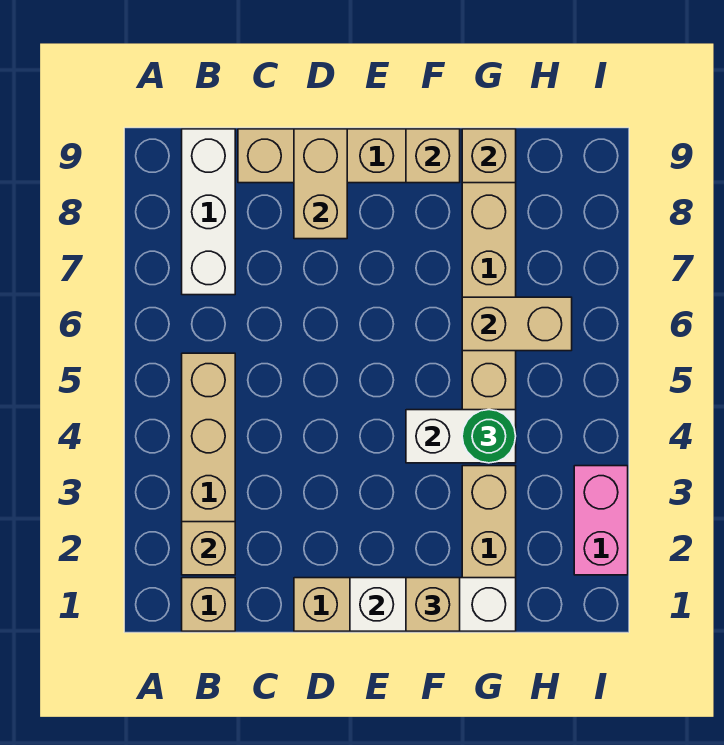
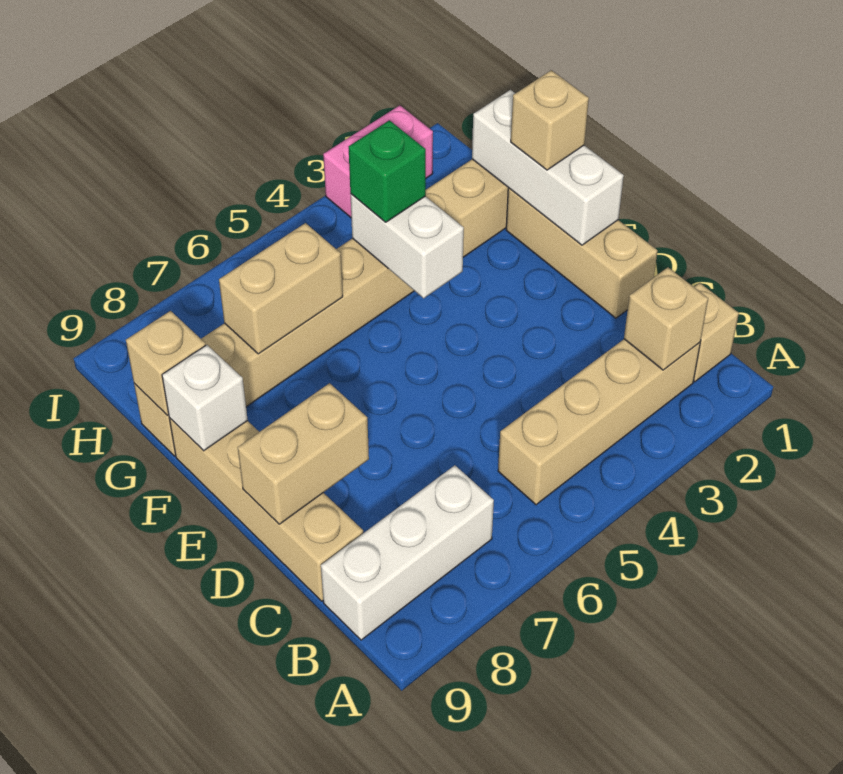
tan brick F9 level 2 -> white brick F9 level 2
green round brick G4 level 3 -> green brick G4 level 3
tan brick G6:H6 level 2 -> tan brick G6:G7 level 2

